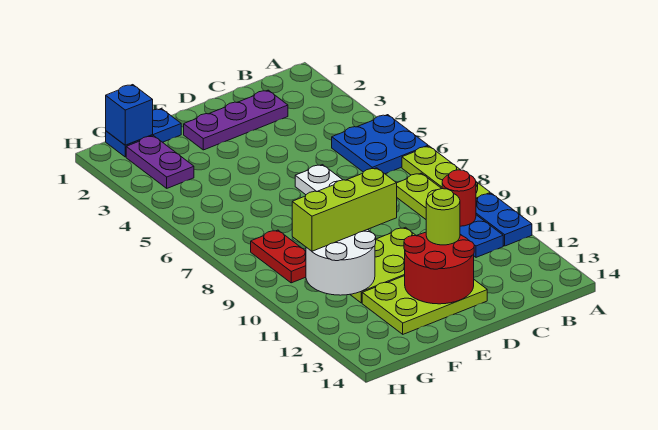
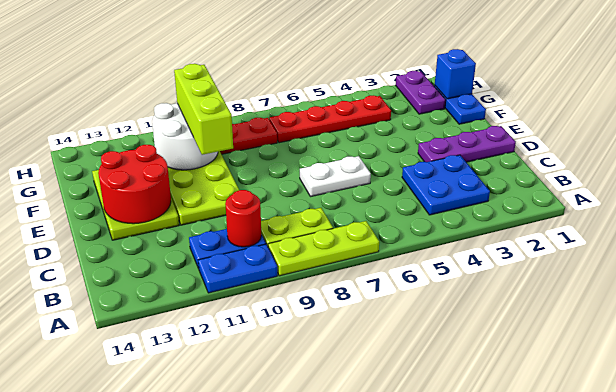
blue plate A5:B6 level 1 -> blue plate B3:C4 level 1
purple plate C2:E2 level 1 -> purple plate D1:D3 level 1
lime round brick D12 level 3 -> none
purple plate G2:G3 level 1 -> purple plate G2:H2 level 1
none -> red plate G4:G7 level 1

